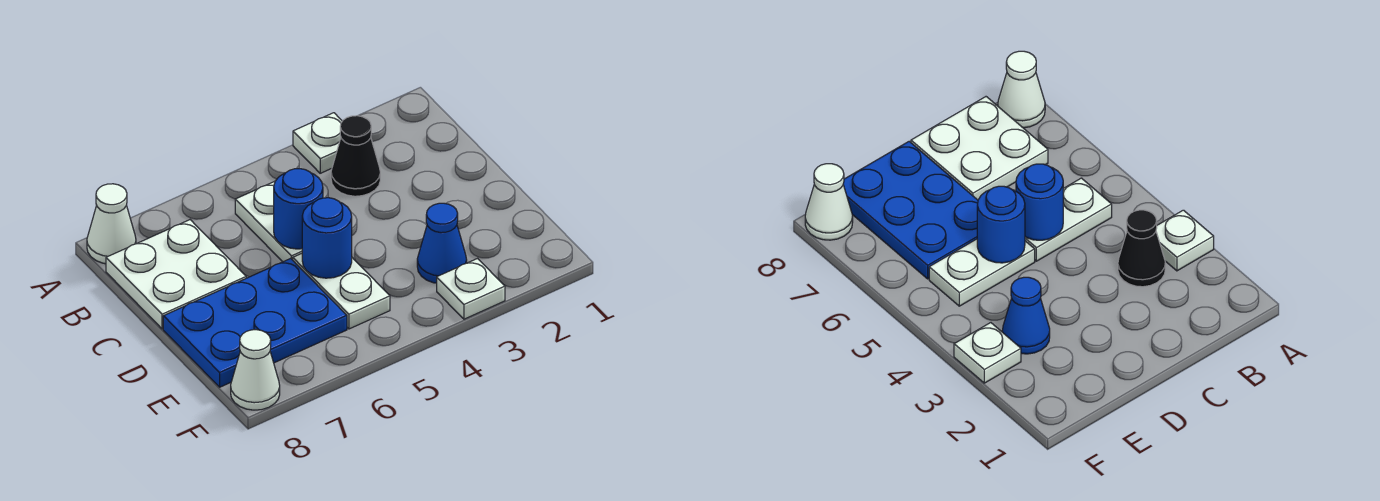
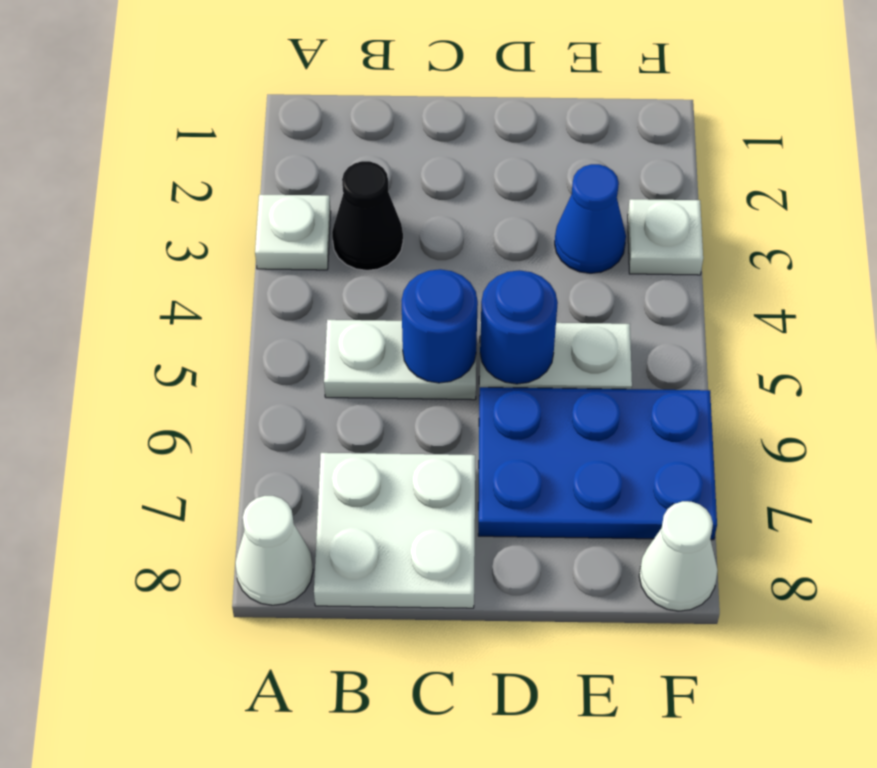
blue plate D6:E8 level 1 -> blue plate D6:F7 level 1

